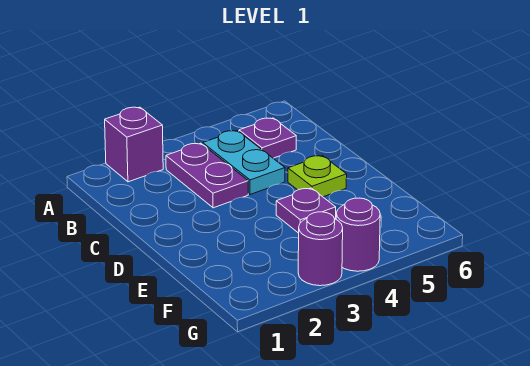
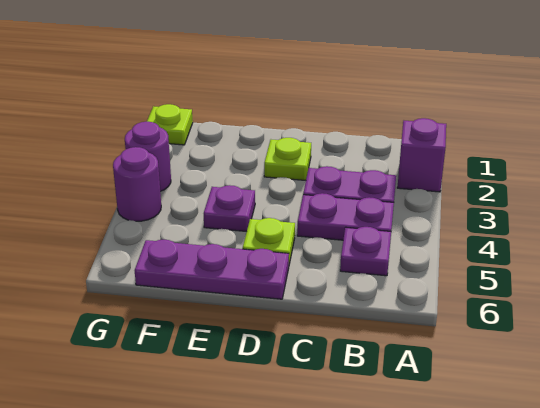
cyan plate B4:C4 level 1 -> purple plate B4:C4 level 1
none -> lime plate D2 level 1
none -> purple plate D6:F6 level 1
none -> lime plate G1 level 1

